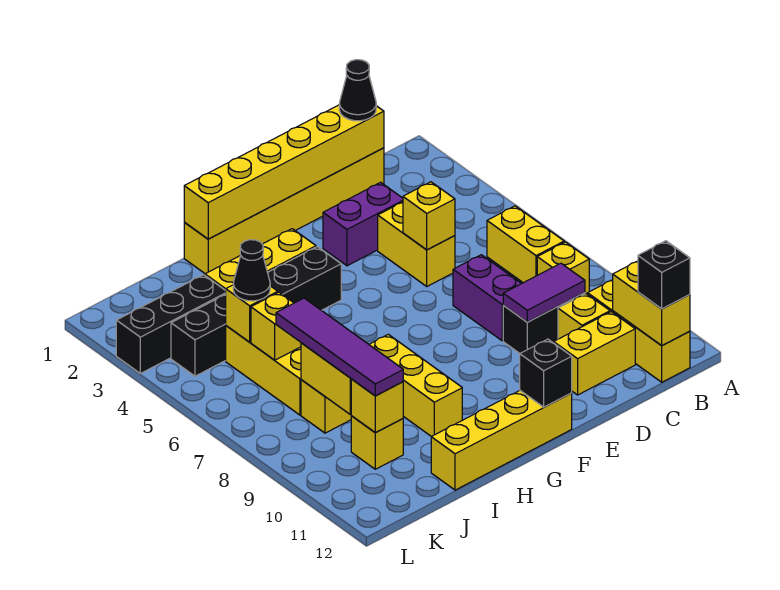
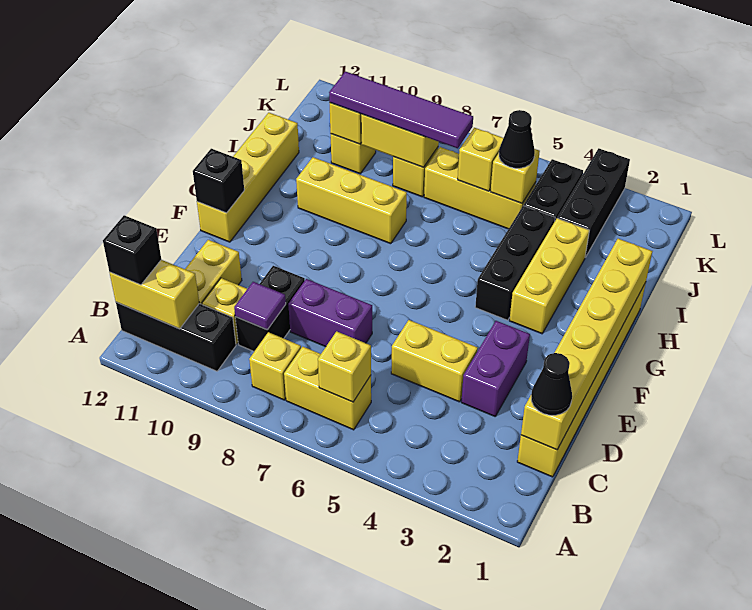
yellow brick B10:B12 level 1 -> black brick B10:B12 level 1
purple tile C9:D9 level 2 -> purple tile C9 level 2
yellow brick D5 level 2 -> yellow brick B6 level 2

